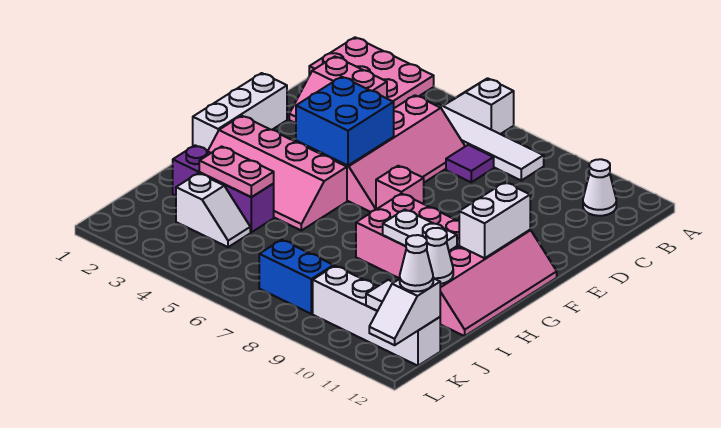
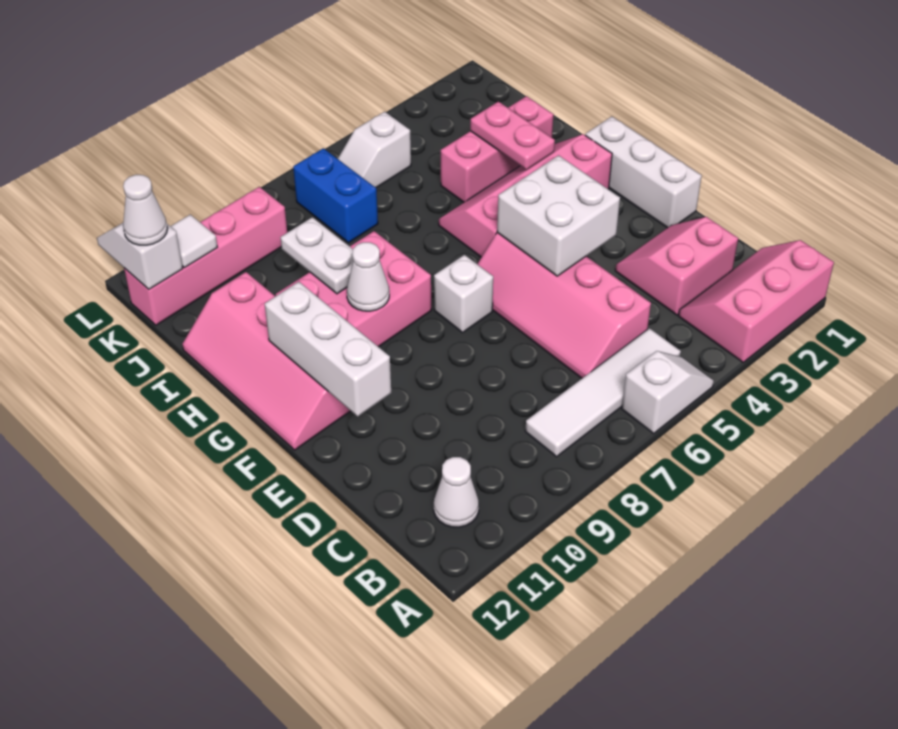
pink plate A1:B3 level 1 -> pink slope A1:B3 level 1 top A
purple tile C7 level 1 -> none
blue brick E4:F5 level 2 -> white brick E4:F5 level 2
pink brick F7 level 1 -> white brick F7 level 1
white brick F11:G11 level 2 -> white brick E11:G11 level 2
white plate H9:H10 level 2 -> white plate H9:I9 level 2
purple brick I2:I4 level 1 -> pink brick I2:I4 level 1
pink plate I3:I4 level 2 -> pink plate H3:I3 level 2
white cone I11 level 2 -> white cone G9 level 2
white slope J3:J4 level 1 top 3 -> white slope K5:K6 level 1 top 5
blue brick K7:K8 level 1 -> blue brick J7:K7 level 1
white brick K9:K12 level 1 -> pink brick K9:K12 level 1

